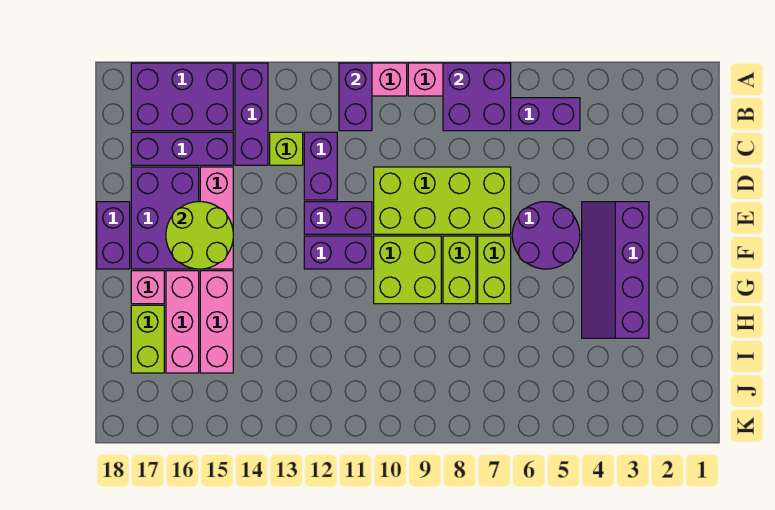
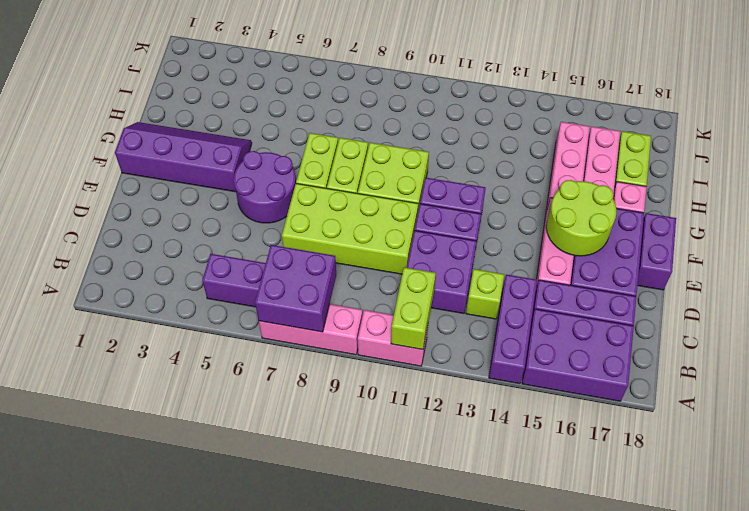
purple brick A11:B11 level 2 -> lime brick A11:B11 level 2
purple brick C12:D12 level 1 -> purple brick C11:D12 level 1
purple slope E3:H4 level 1 top 3 -> purple slope F1:G4 level 1 top F

